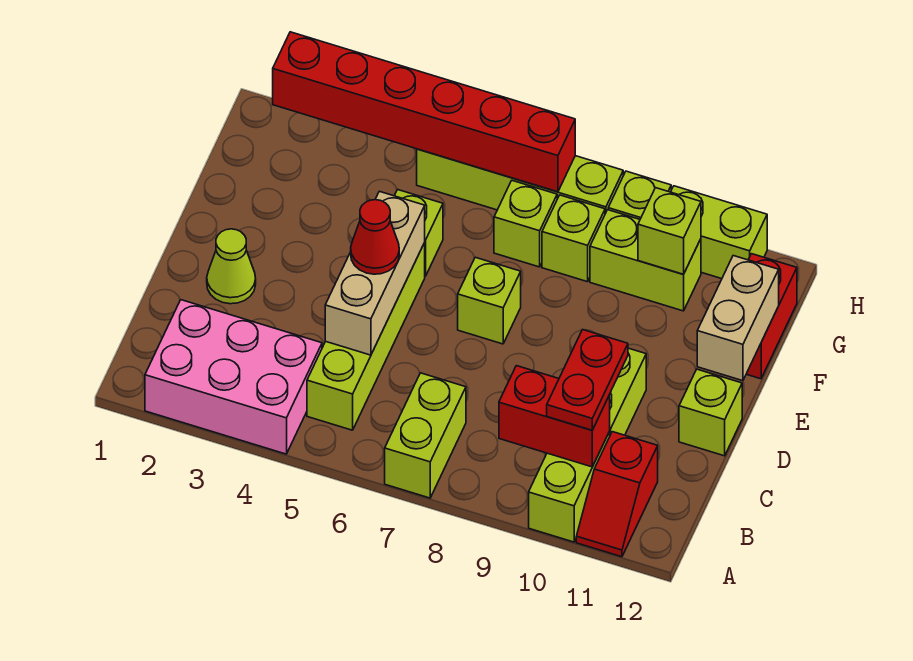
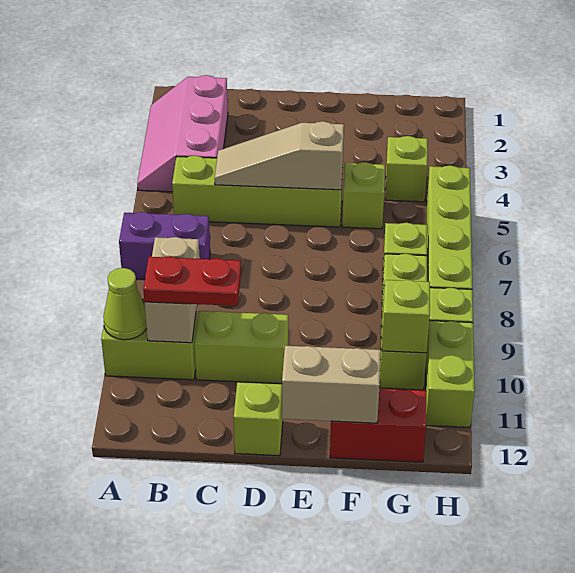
pink brick A2:B4 level 1 -> pink slope A2:B4 level 1 top B
lime brick A7:B7 level 1 -> purple brick A7:B7 level 1
red slope A11:B11 level 1 top B -> none
red brick B9:B10 level 2 -> tan brick B9:B10 level 2
tan brick C5:E5 level 2 -> tan slope C5:E5 level 2 top E
lime cone D2 level 1 -> lime cone A10 level 2
red cone D5 level 3 -> none
lime brick E7 level 1 -> lime brick G4 level 1
red brick H2:H7 level 2 -> none

